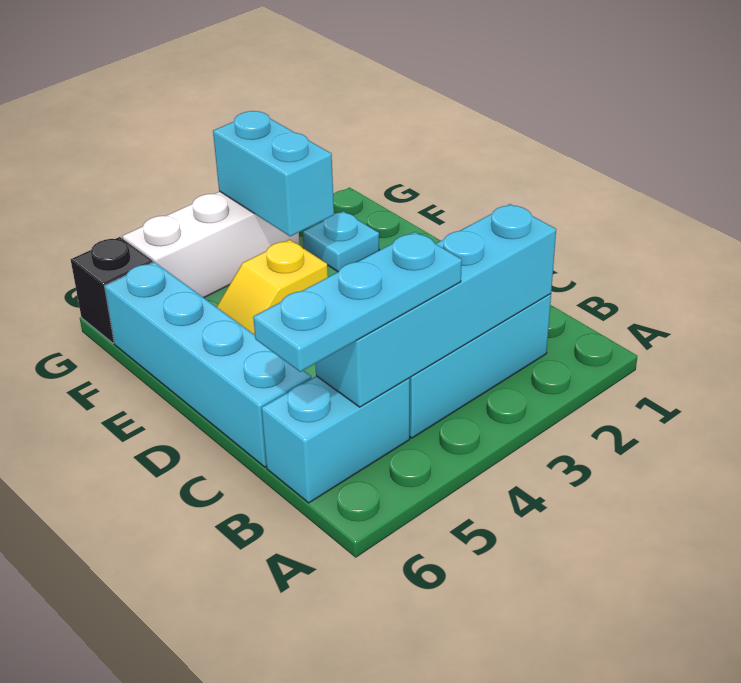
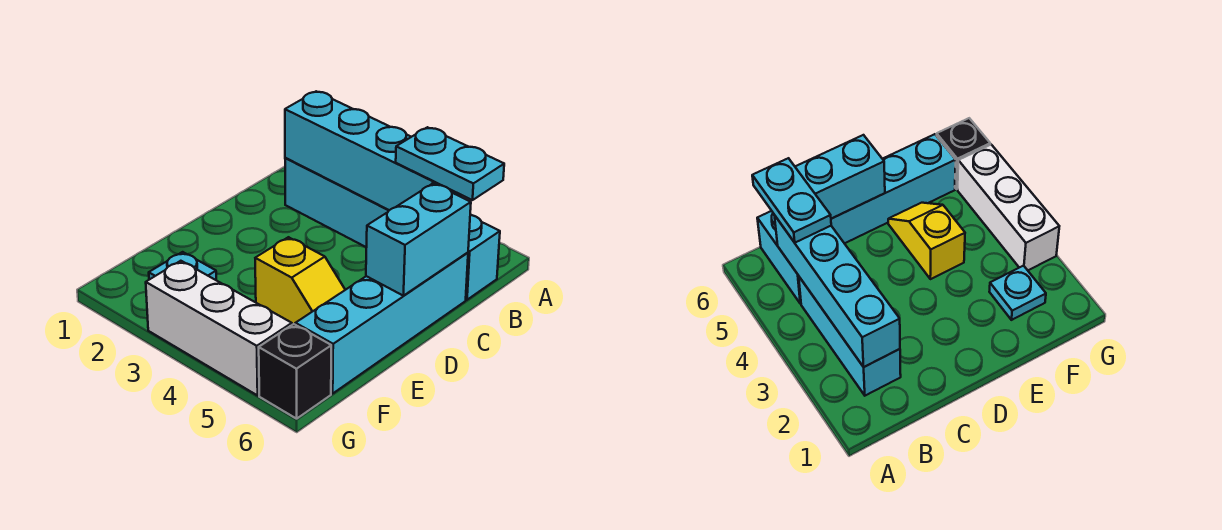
cyan plate B4:B6 level 3 -> cyan plate B5:B6 level 3
cyan brick F3:G3 level 2 -> cyan brick C6:D6 level 2

